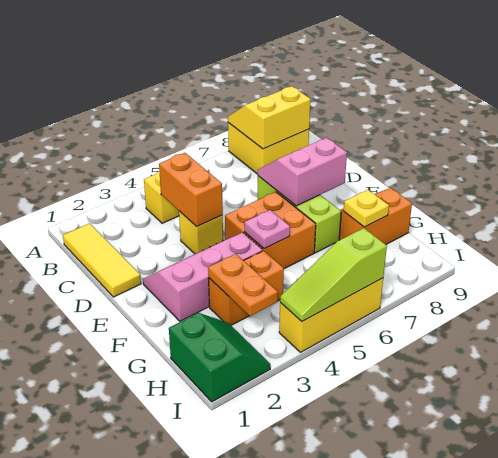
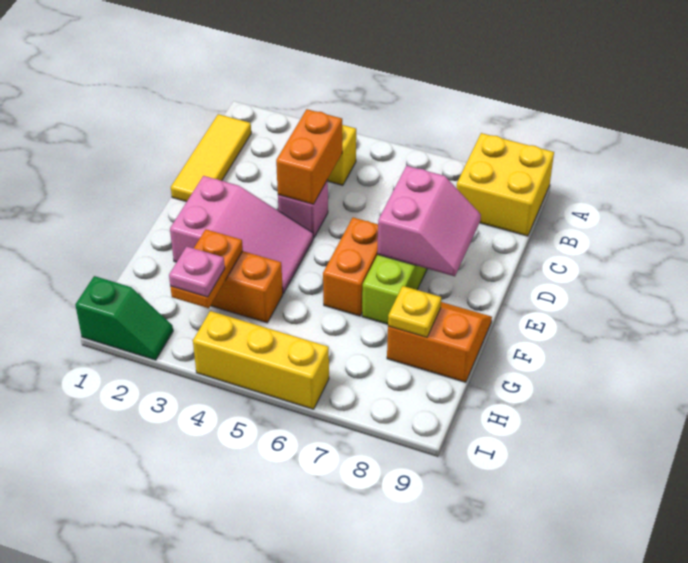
yellow slope A8:B9 level 2 top B -> none
yellow brick D4 level 1 -> pink brick D4 level 1
pink slope D7:E8 level 2 top E -> pink slope D7:E8 level 2 top 7
pink slope E2:F4 level 1 top F -> pink slope E2:F4 level 1 top 2
orange brick E5:F6 level 1 -> orange brick E6:F6 level 1
pink plate F5 level 2 -> pink plate H3 level 3
green slope H1:I2 level 1 top 1 -> green slope I1:I2 level 1 top 1
lime slope I4:I6 level 2 top 6 -> none

